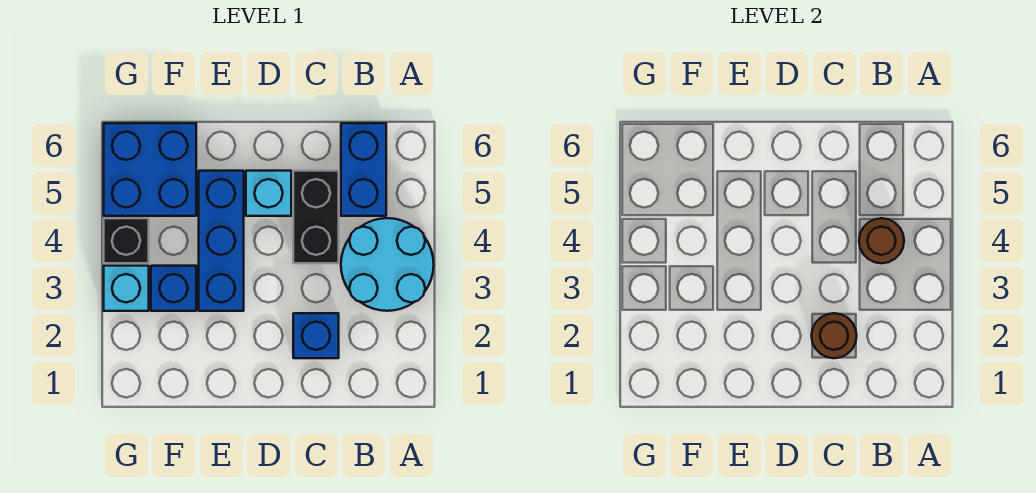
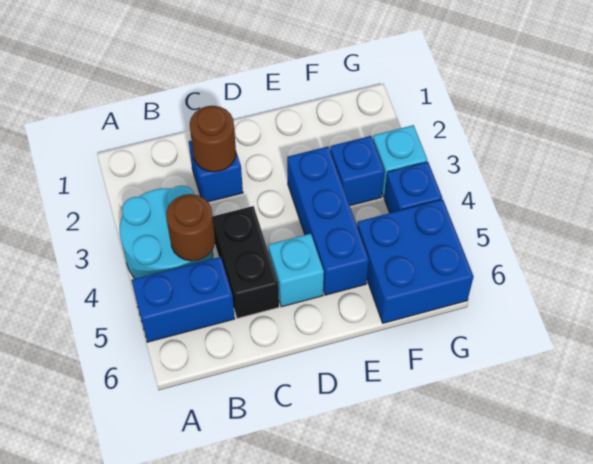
blue brick B5:B6 level 1 -> blue brick A5:B5 level 1
black brick G4 level 1 -> blue brick G4 level 1

